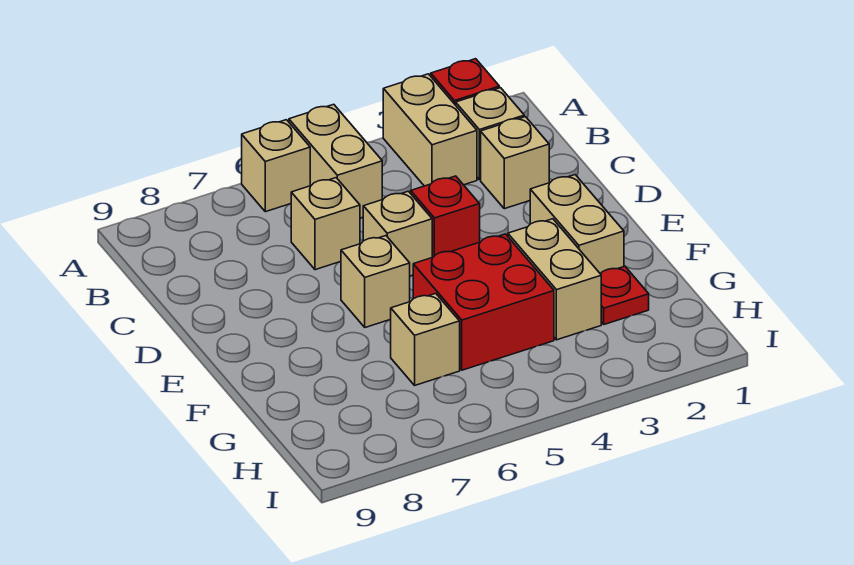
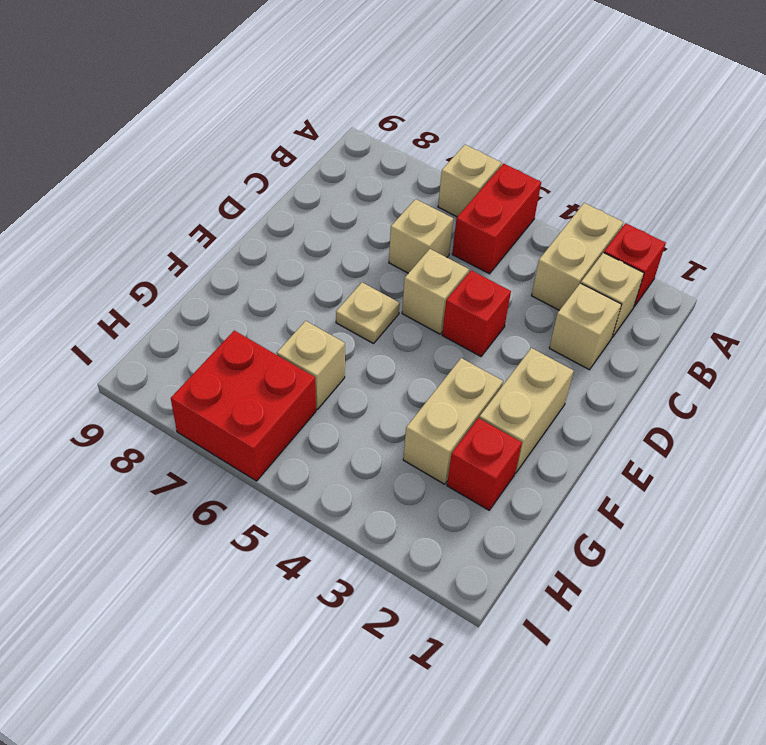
tan brick A5:B5 level 1 -> red brick A5:B5 level 1
tan brick E6 level 1 -> tan plate E6 level 1
red brick F4:G5 level 1 -> red brick H6:I7 level 1
red plate G2 level 1 -> red brick G2 level 1

